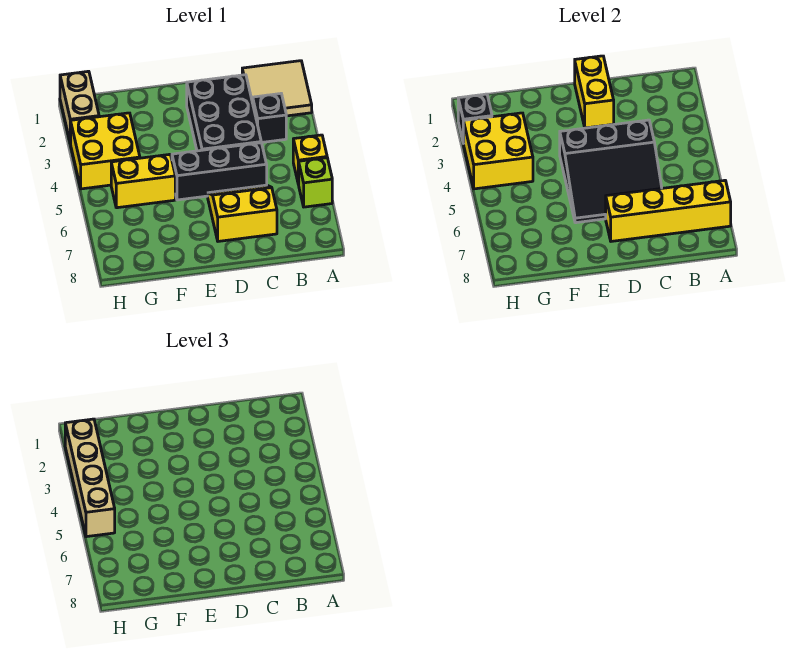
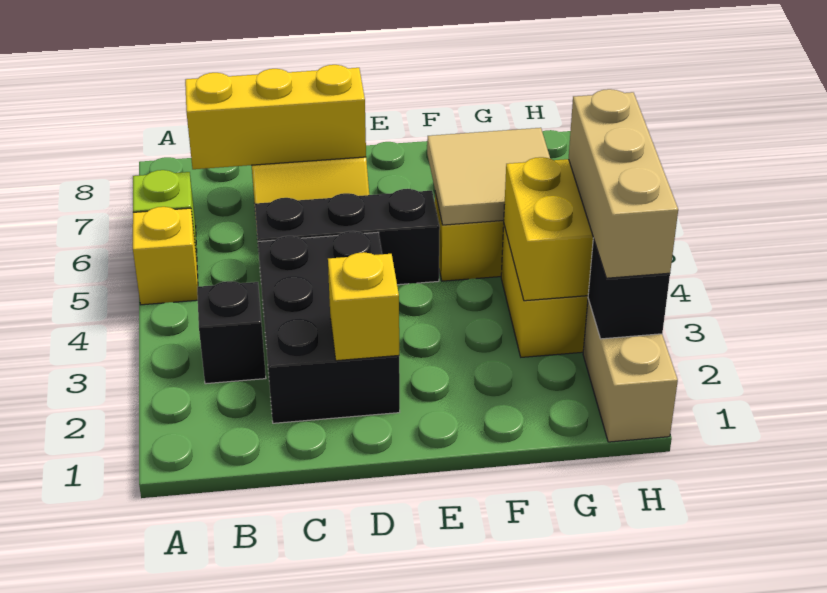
tan tile A1:B2 level 1 -> tan tile F5:G6 level 2
yellow brick A7:D7 level 2 -> yellow brick B7:D7 level 2
black slope C4:E6 level 2 top 4 -> none
yellow brick D1:D2 level 2 -> yellow brick D2 level 2
tan brick H2:H5 level 3 -> tan brick H2:H4 level 3

